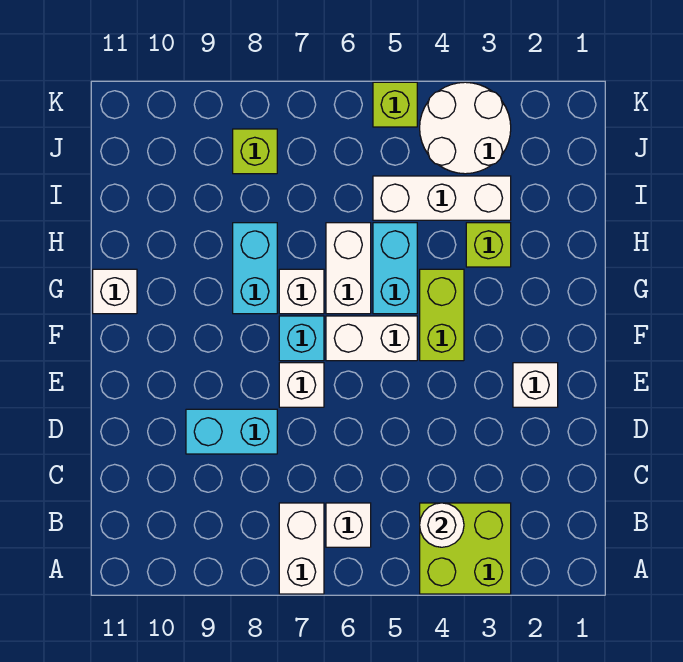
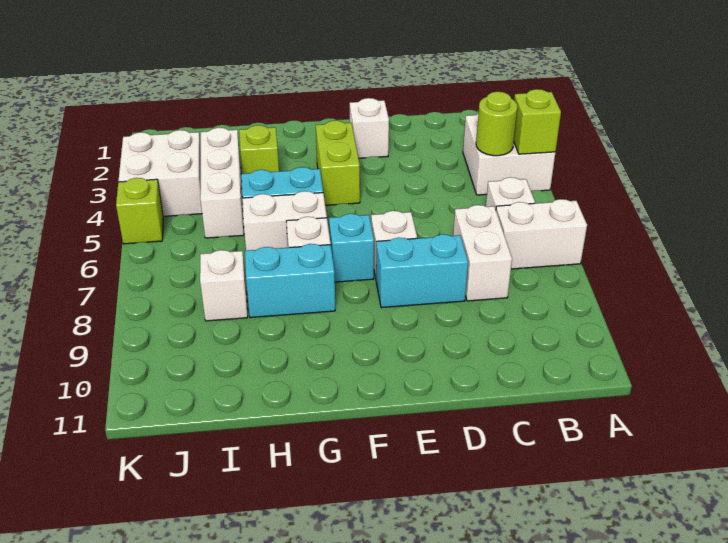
lime brick A3:B4 level 1 -> white brick A3:B4 level 1
white round brick B4 level 2 -> lime round brick B4 level 2
cyan brick D8:D9 level 1 -> cyan brick D8:E8 level 1
lime brick F4:G4 level 1 -> lime brick F3:F4 level 1
white brick F5:F6 level 1 -> white brick C7:C8 level 1
white brick G11 level 1 -> white brick I8 level 1
white round brick J3:K4 level 1 -> white brick J3:K4 level 1
lime brick J8 level 1 -> lime brick A4 level 2

